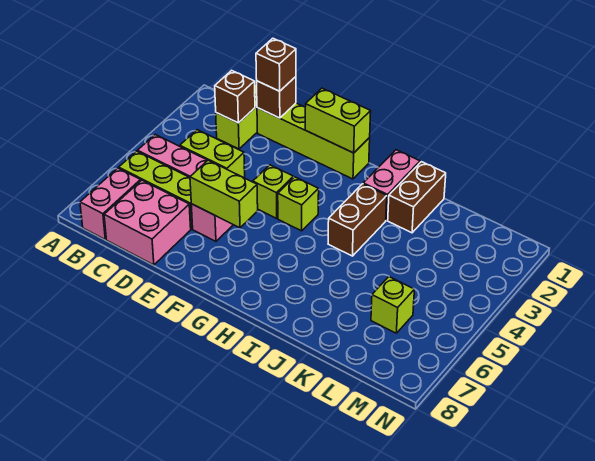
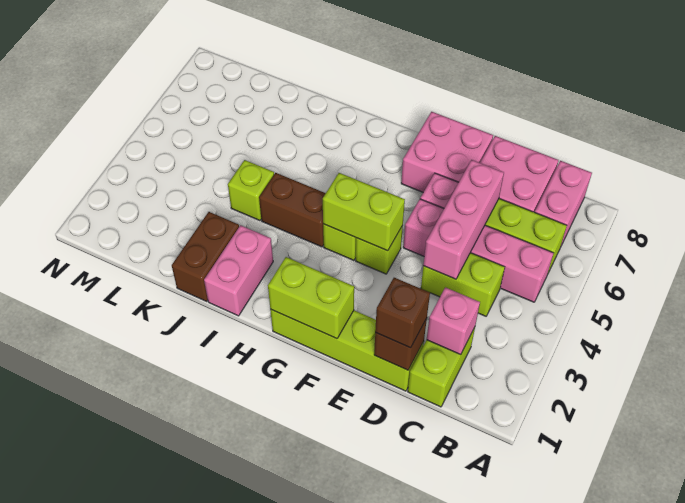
brown brick C2 level 2 -> pink brick C2 level 2
none -> pink brick D4:D6 level 2
lime brick E6:F6 level 2 -> lime brick F4:G4 level 2
none -> pink brick E7:F8 level 1
brown brick I3:I4 level 1 -> brown brick H4:I4 level 1
lime brick L6 level 1 -> lime brick J4 level 1

